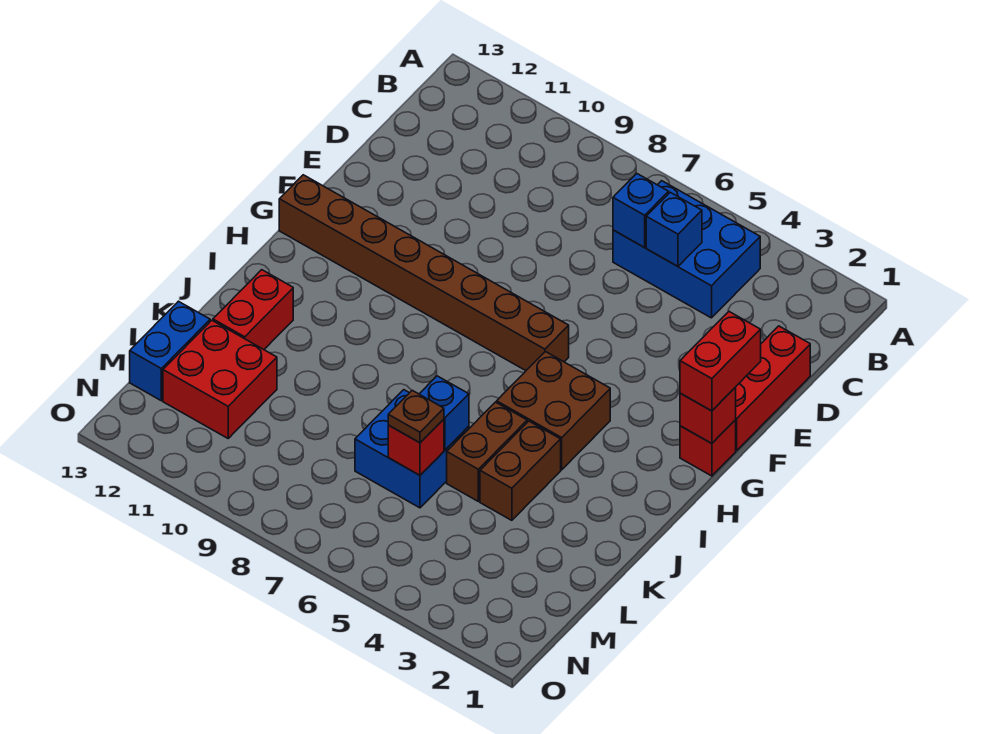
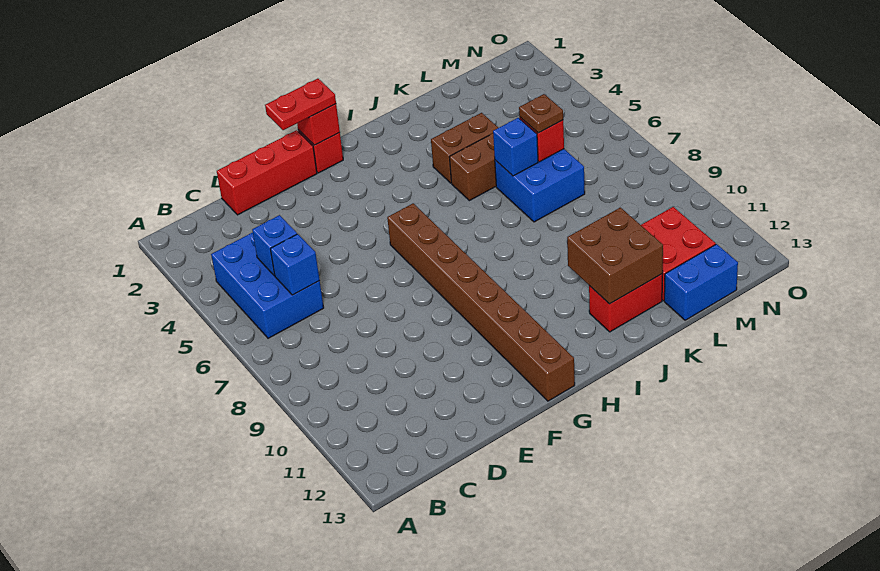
red brick F1:G1 level 3 -> red plate F1:G1 level 3
brown brick H4:I5 level 1 -> brown brick J11:K12 level 2

